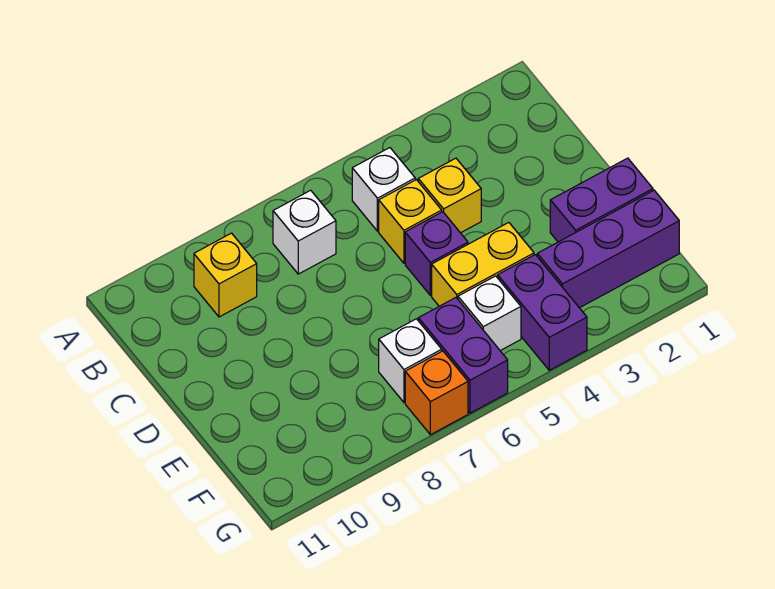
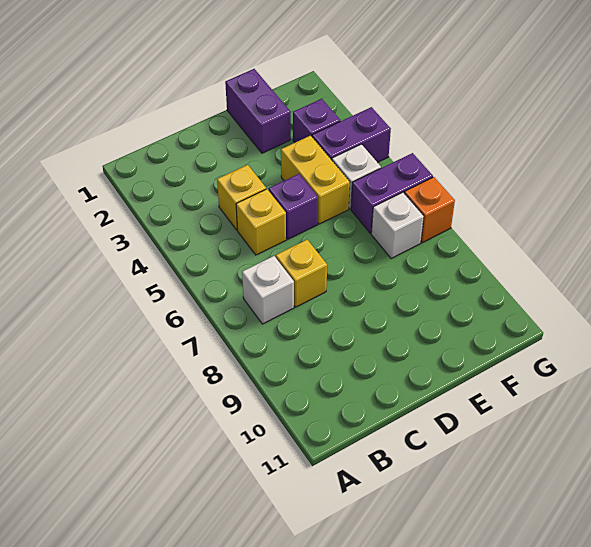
white brick B5 level 1 -> none
yellow brick B9 level 1 -> yellow brick C7 level 1
purple brick F1:F3 level 1 -> purple brick F3 level 1

